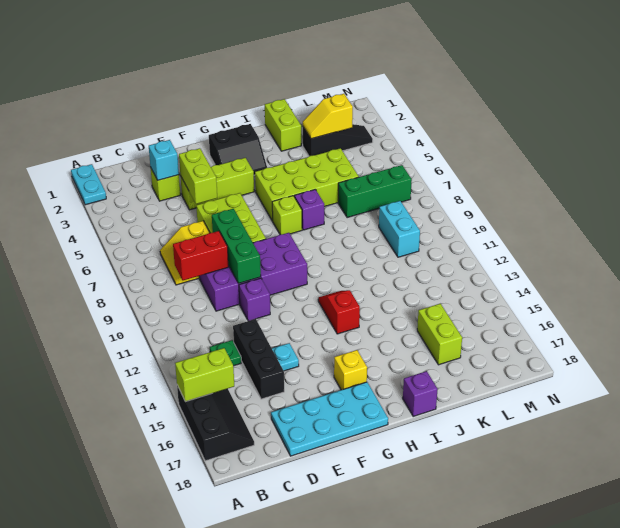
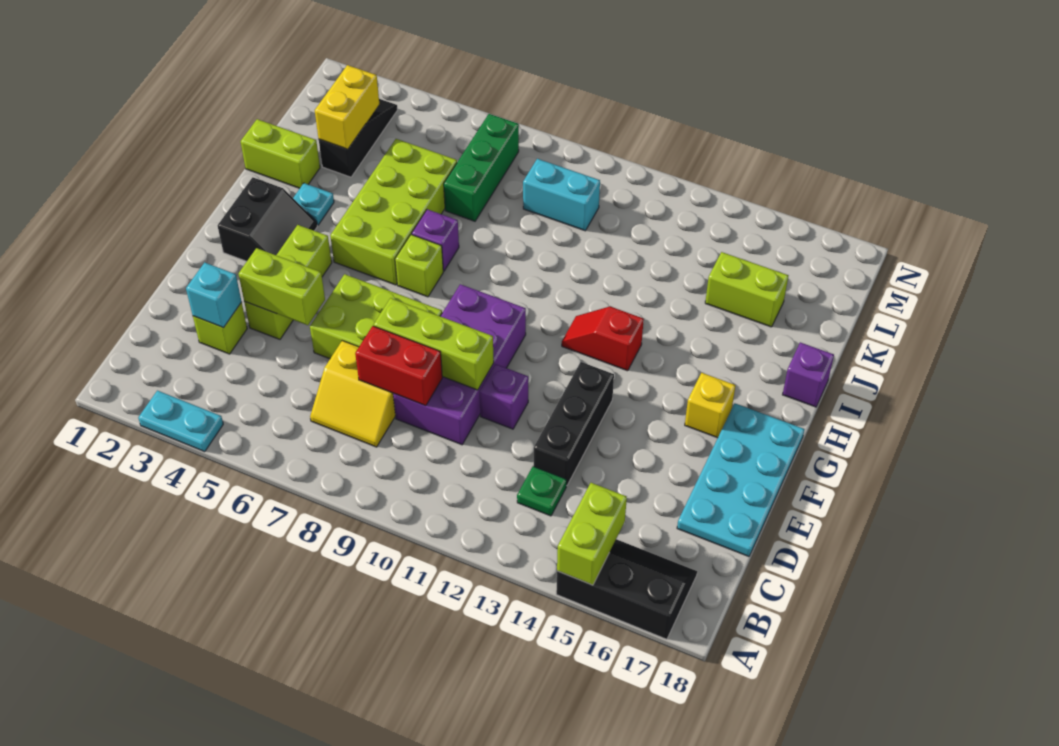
cyan plate A1:A2 level 1 -> cyan plate A3:A4 level 1
red brick C9:D9 level 2 -> red brick D8:D9 level 2
black brick D13:D15 level 1 -> black brick D13:F13 level 1
green brick E8:E10 level 2 -> lime brick E8:E10 level 2
cyan plate E14 level 1 -> cyan plate I3 level 1
yellow slope K3:L3 level 2 top L -> yellow brick K3:L3 level 2

